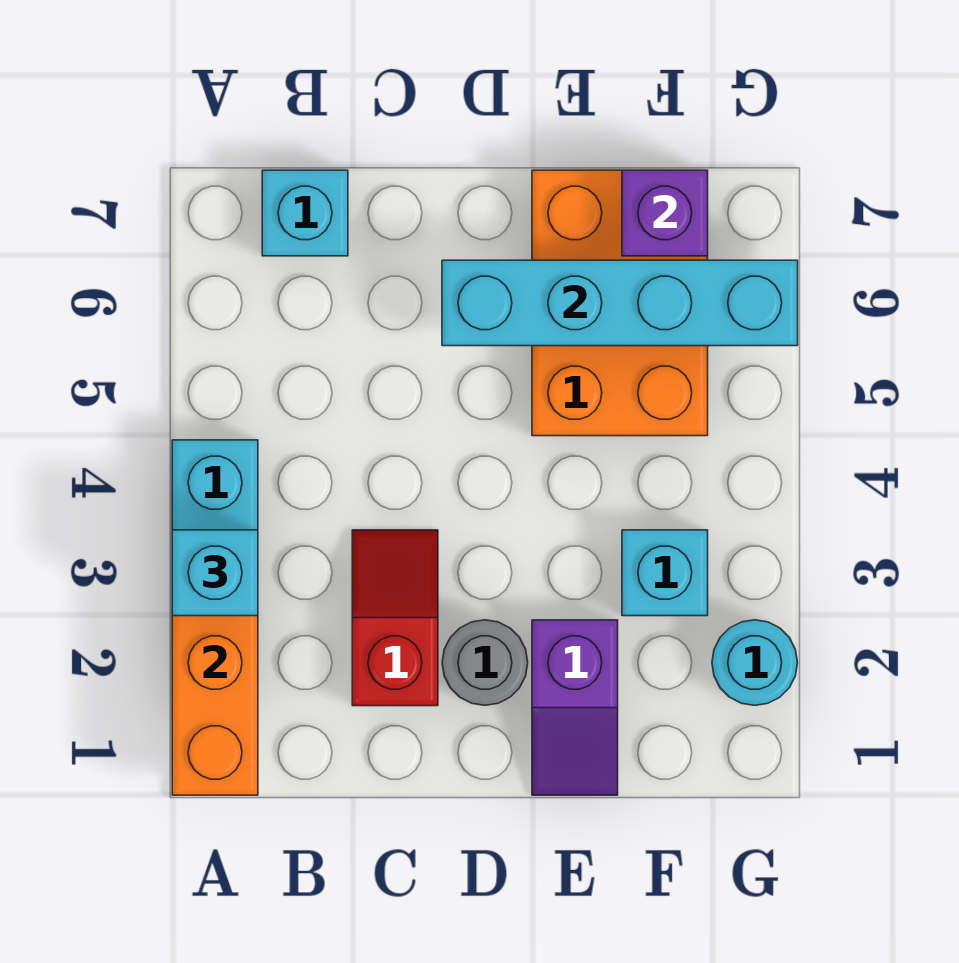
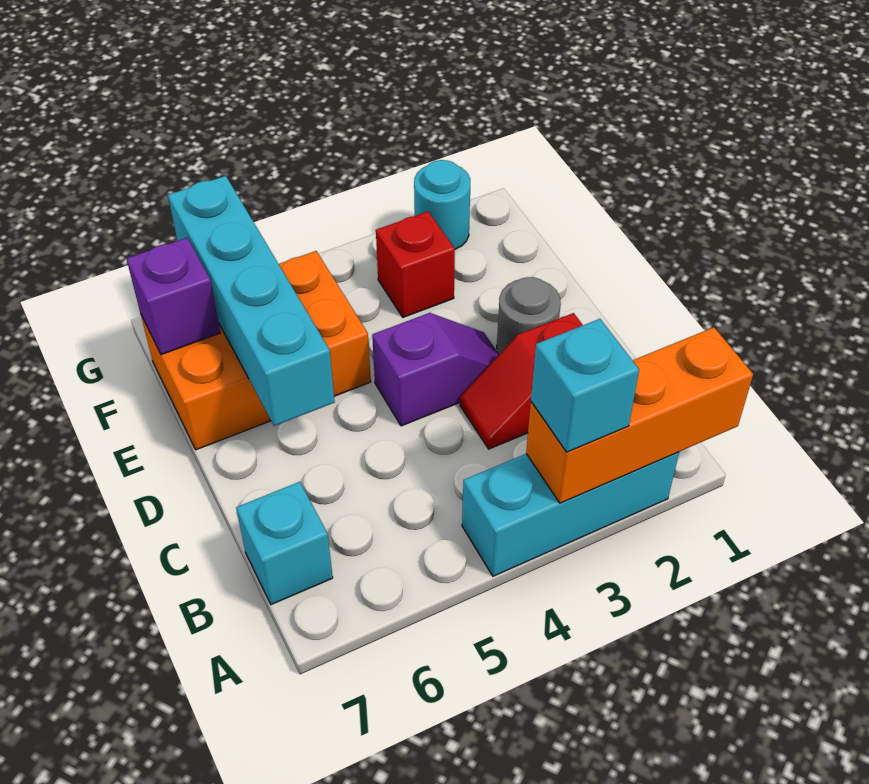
purple slope E1:E2 level 1 top 2 -> purple slope D3:D4 level 1 top 4
cyan brick F3 level 1 -> red brick F3 level 1

